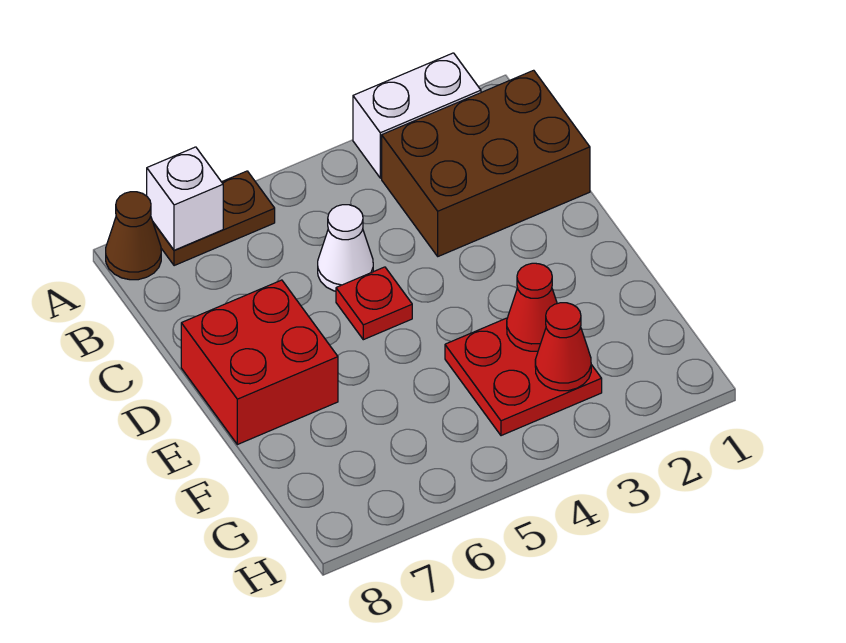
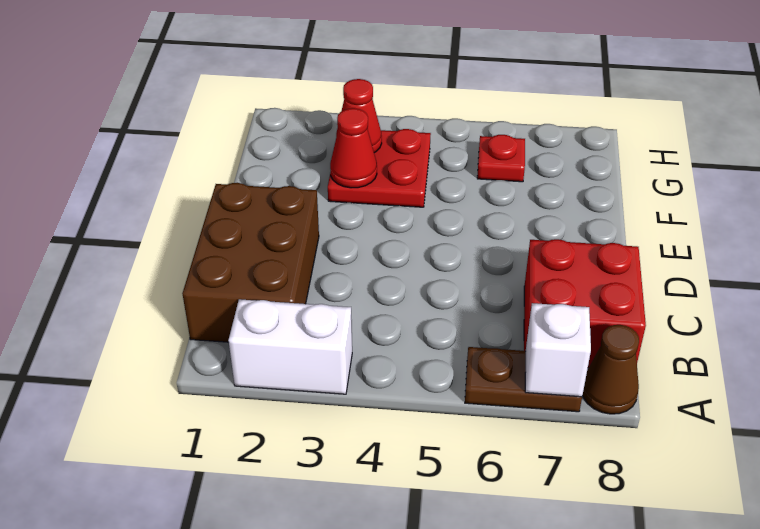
brown brick B1:C3 level 1 -> brown brick B1:D2 level 1
white cone C5 level 1 -> none
red plate D5 level 1 -> red plate G6 level 1
red brick D7:E8 level 1 -> red brick B7:C8 level 1

